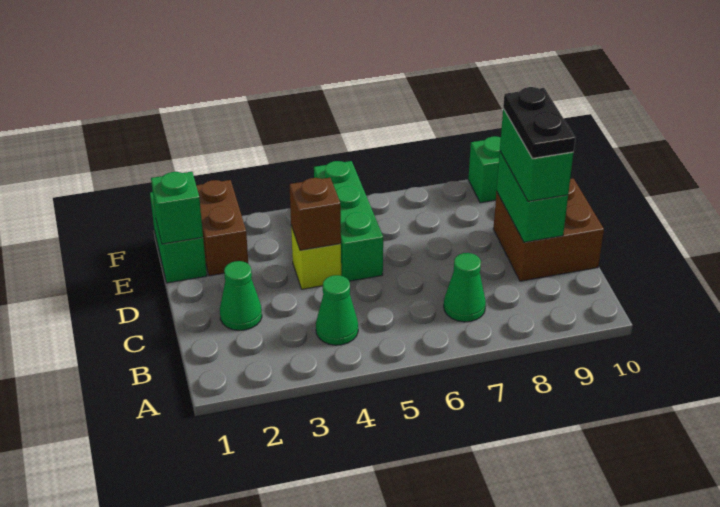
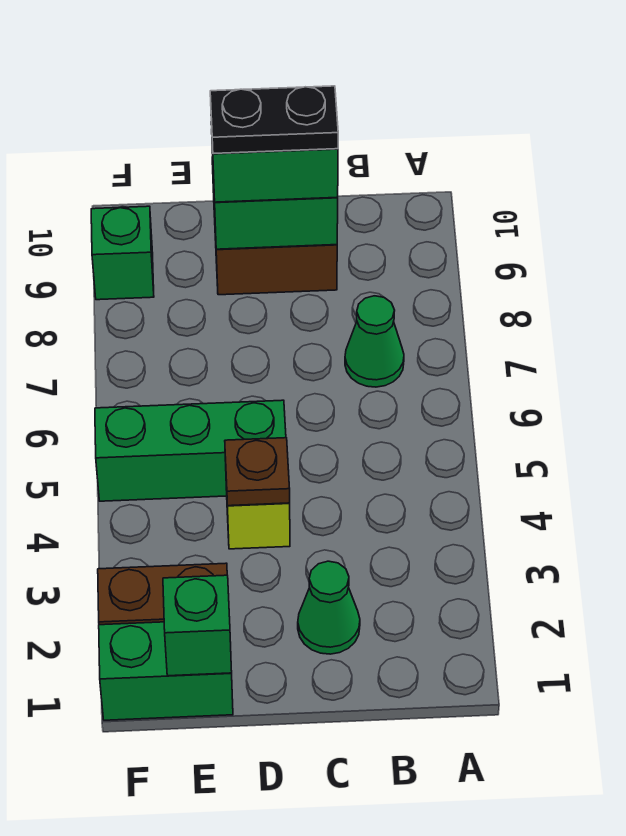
green cone B4 level 1 -> none
brown brick D4 level 2 -> brown plate D4 level 2

